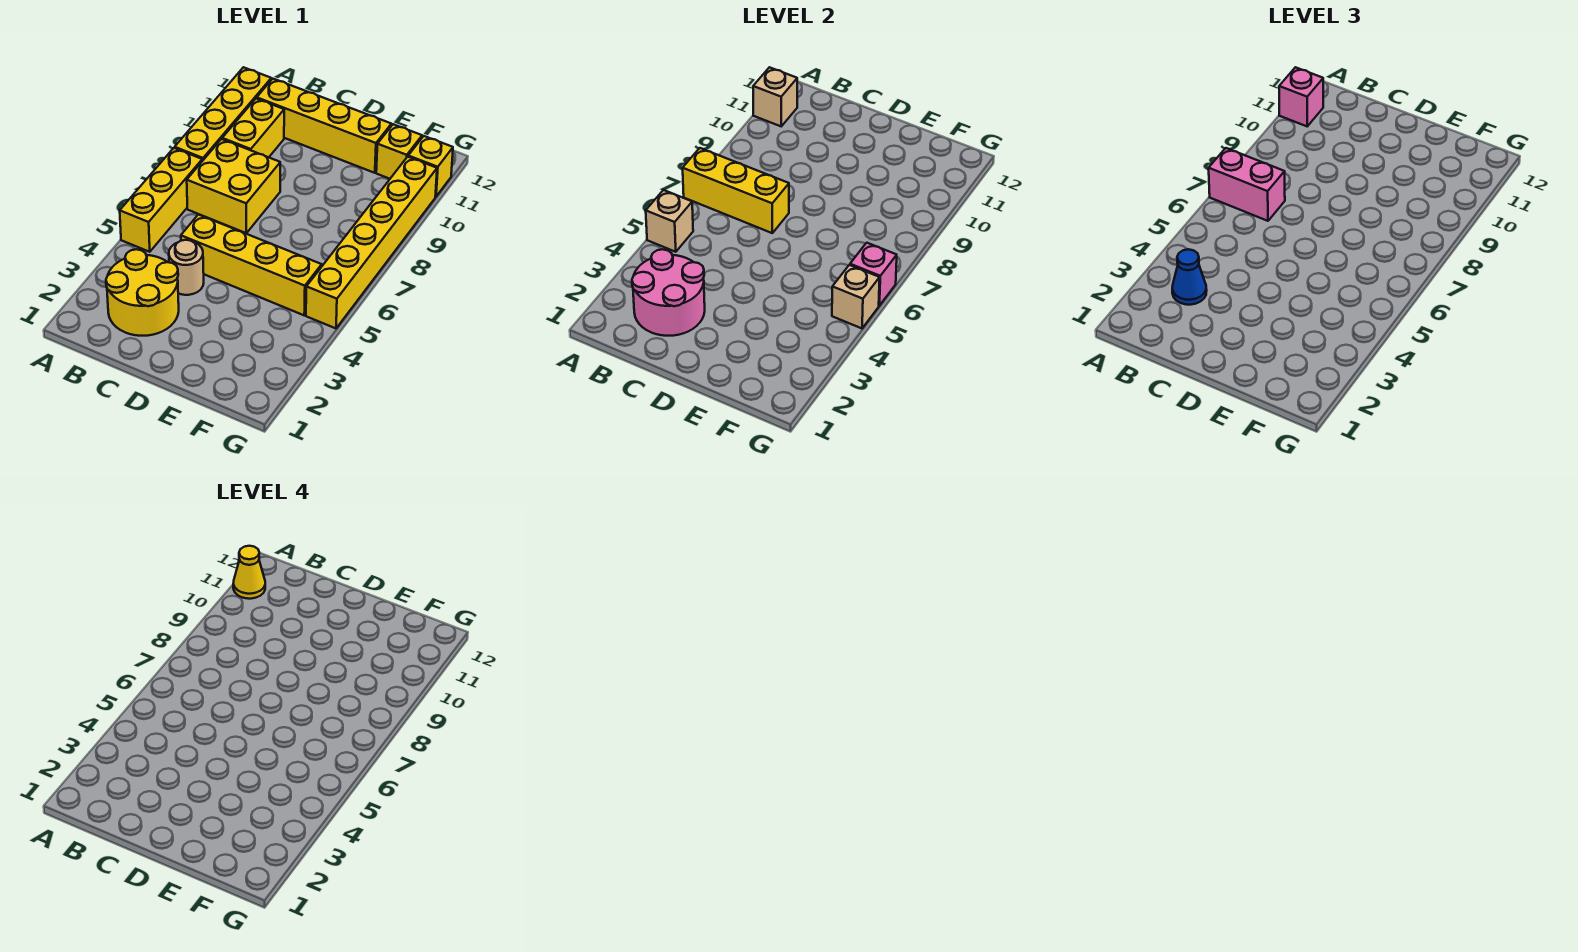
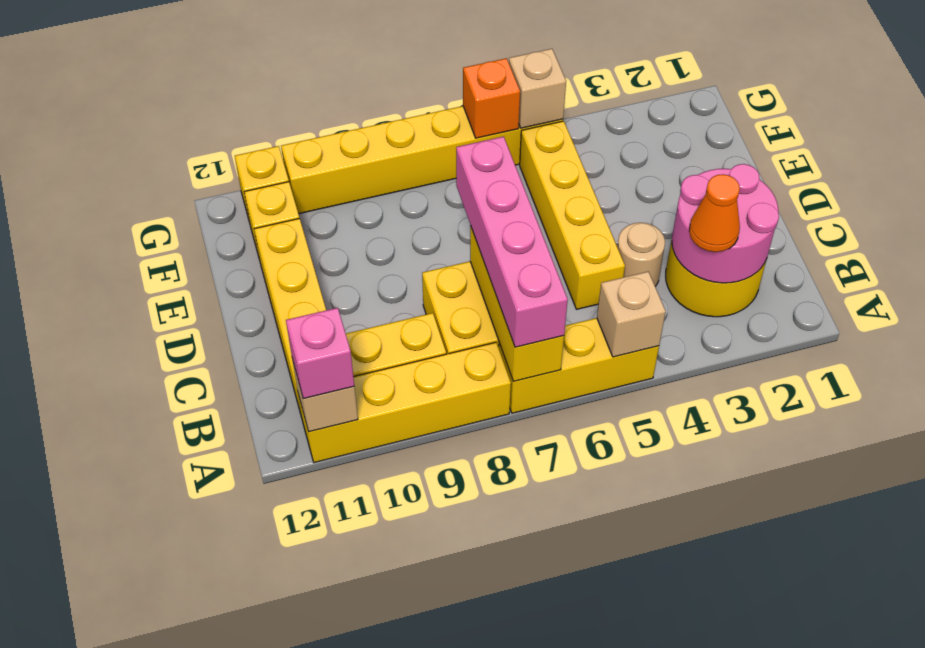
pink brick A7:B7 level 3 -> pink brick A7:D7 level 3
yellow cone A11 level 4 -> none
blue cone B3 level 3 -> orange cone B3 level 3
pink brick G6 level 2 -> orange brick G6 level 2

